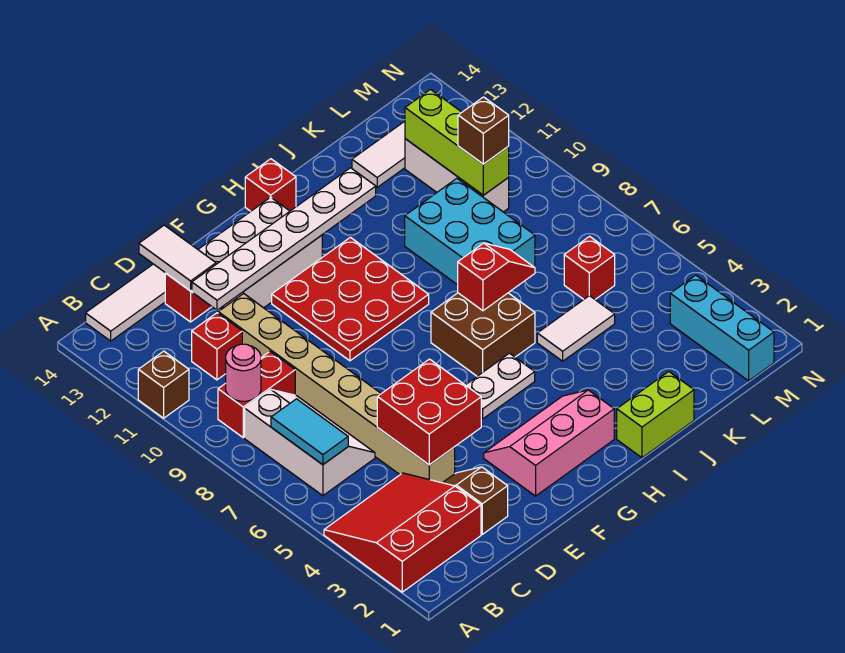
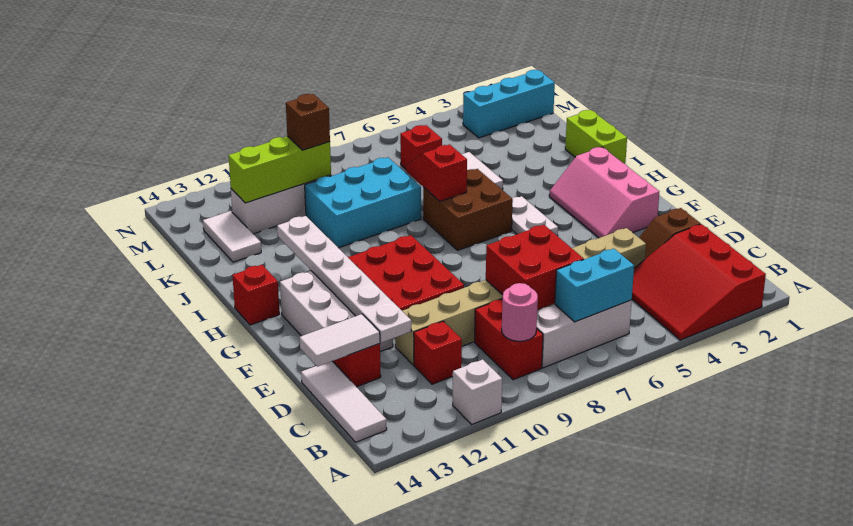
brown brick A11 level 1 -> white brick A11 level 1
cyan tile B6:B7 level 2 -> cyan brick B6:B7 level 2
red brick D4:E5 level 2 -> red brick C7:D8 level 2

